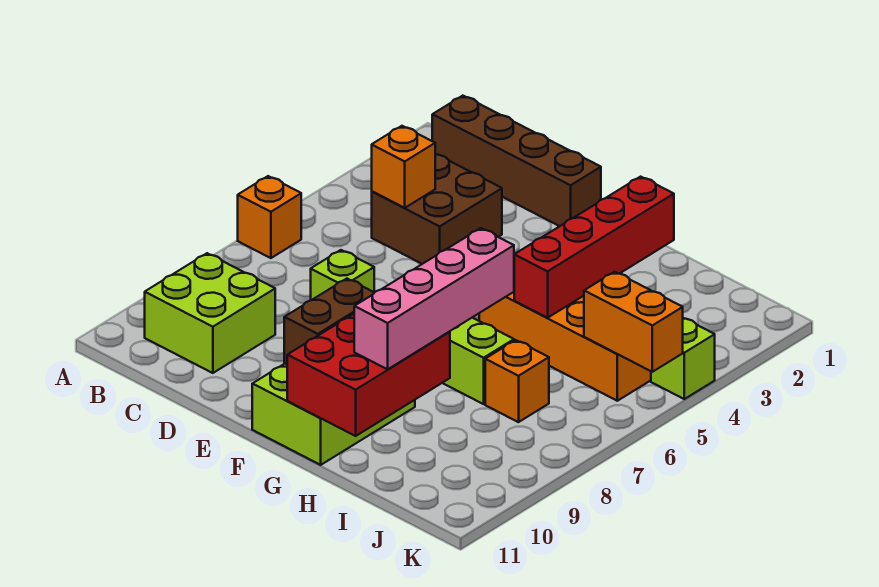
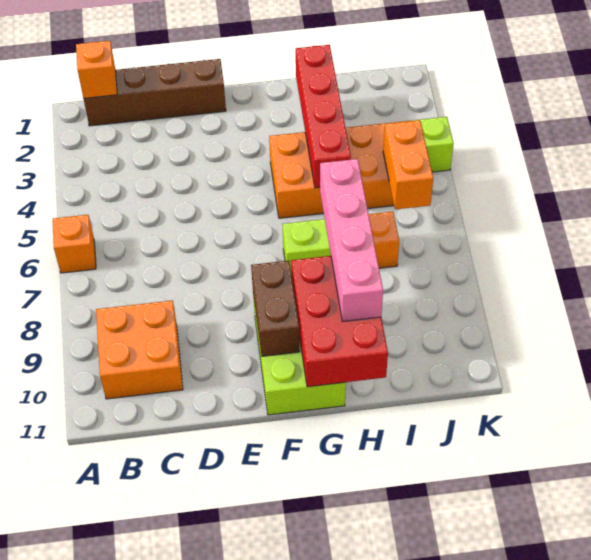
lime brick B9:C10 level 1 -> orange brick B9:C10 level 1
brown brick C3:D4 level 1 -> none
orange brick C4 level 2 -> orange brick B1 level 2
lime brick D7 level 1 -> none
orange brick J5:K5 level 2 -> orange brick J5:J6 level 2

